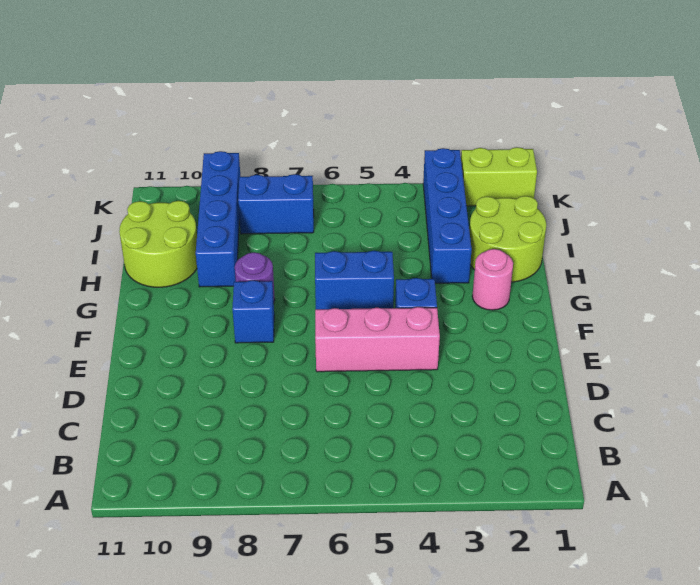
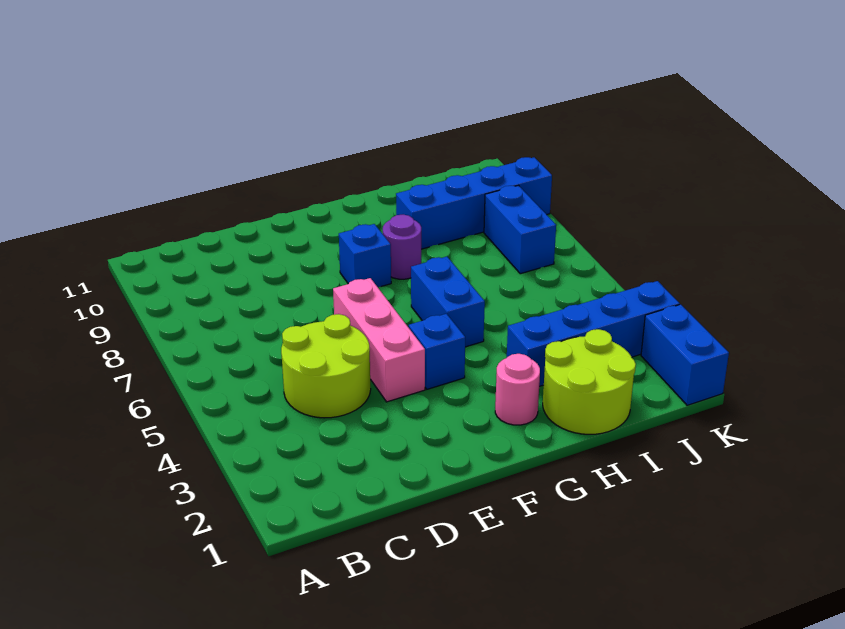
lime round brick H10:I11 level 1 -> lime round brick C4:D5 level 1
lime brick K1:K2 level 1 -> blue brick K1:K2 level 1

